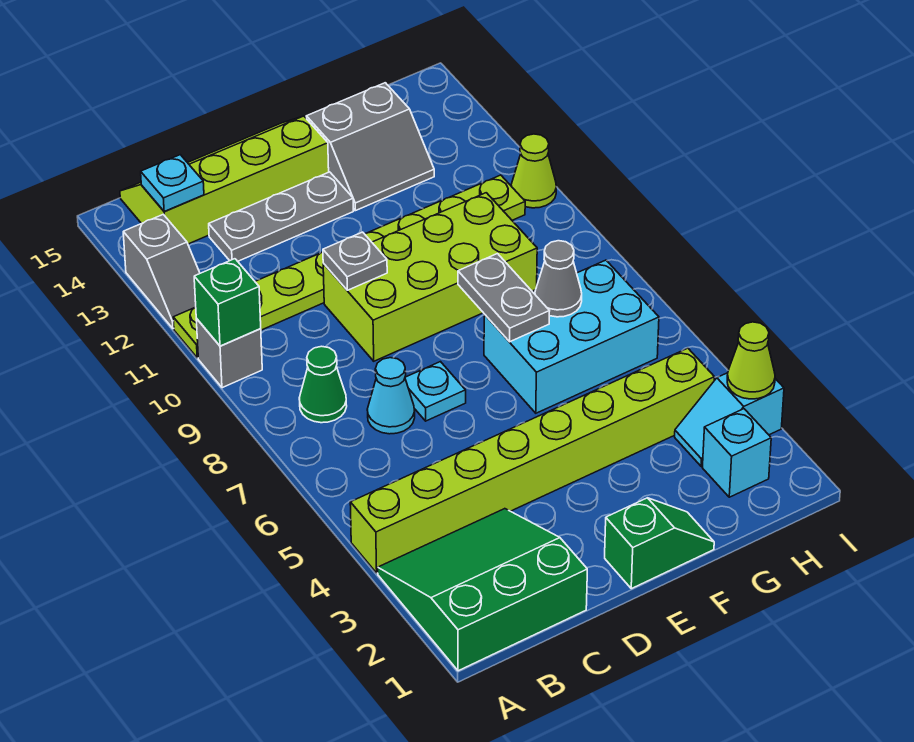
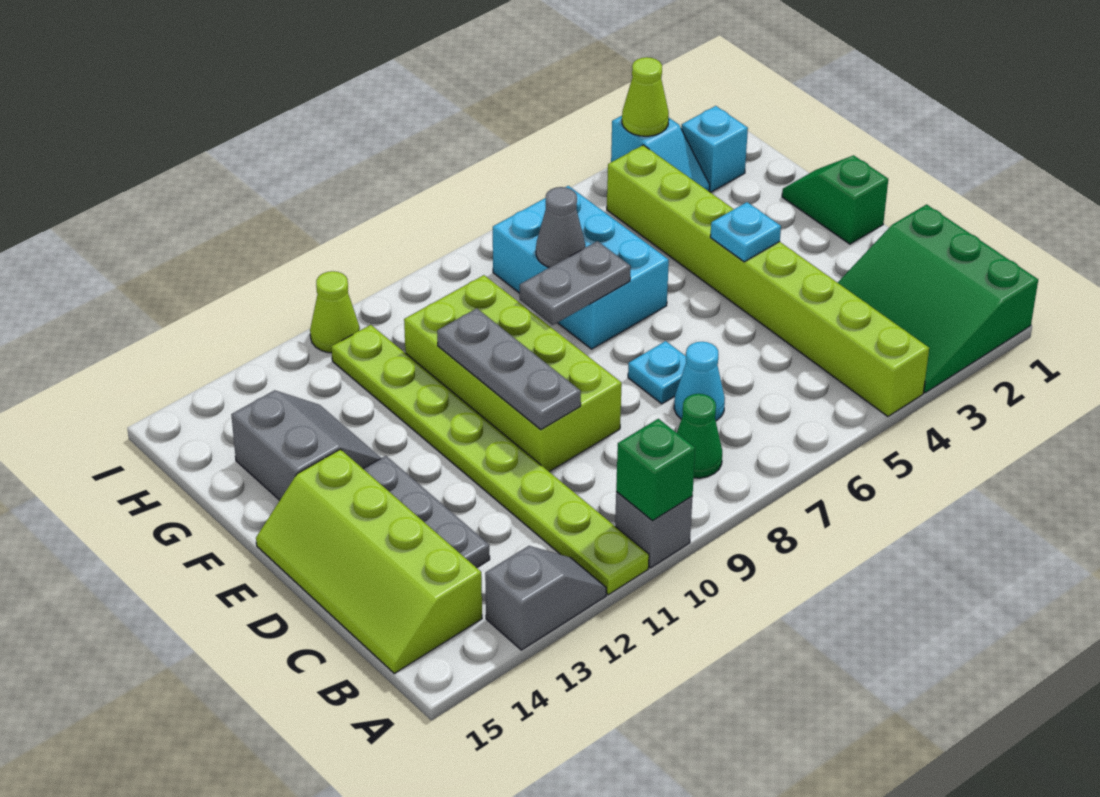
cyan plate B14 level 2 -> cyan plate E4 level 2
grey plate D10 level 2 -> grey plate D10:F10 level 2

